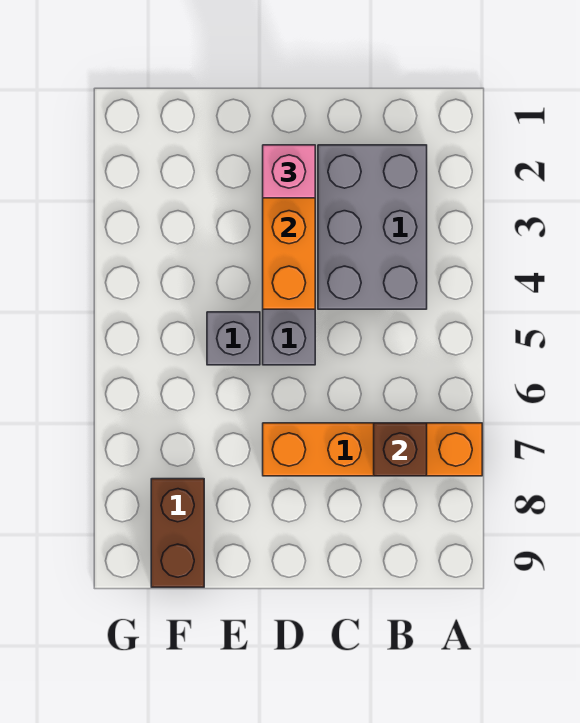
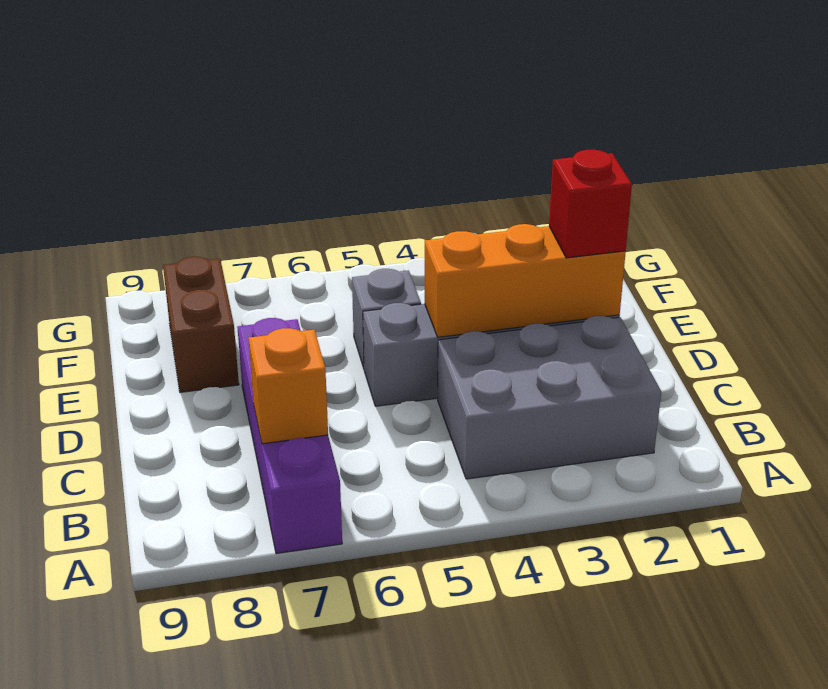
orange brick A7:D7 level 1 -> purple brick A7:D7 level 1
brown brick B7 level 2 -> orange brick B7 level 2
pink brick D2 level 3 -> red brick D2 level 3
brown brick F8:F9 level 1 -> brown brick E8:F8 level 1

